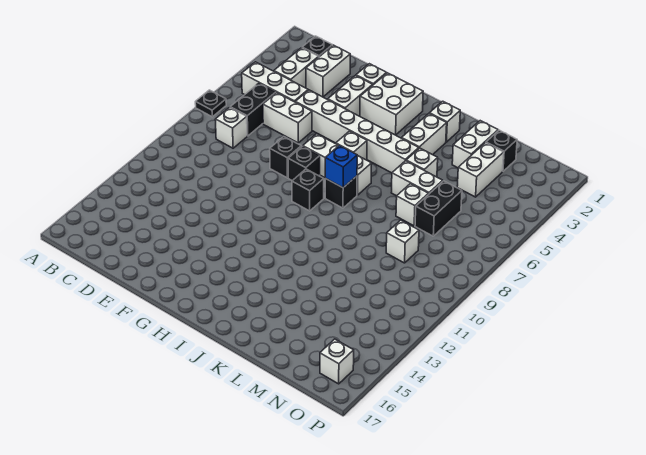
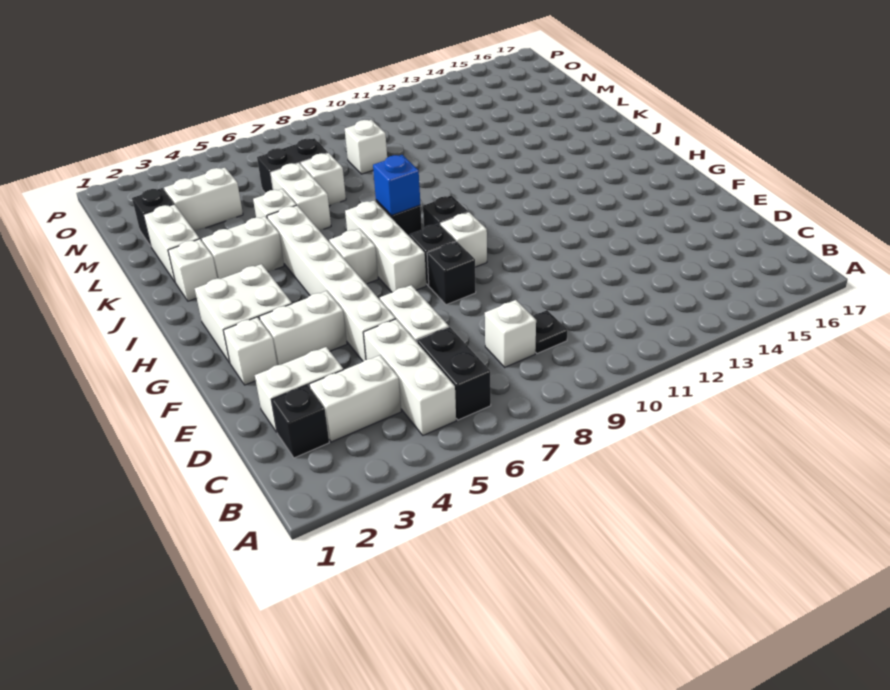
black plate A7 level 1 -> black plate C9 level 1
black brick C6:C7 level 1 -> black brick B6:C6 level 1
white brick L2:L3 level 1 -> white brick K2:L2 level 1
white brick O16 level 1 -> white brick G9 level 1

